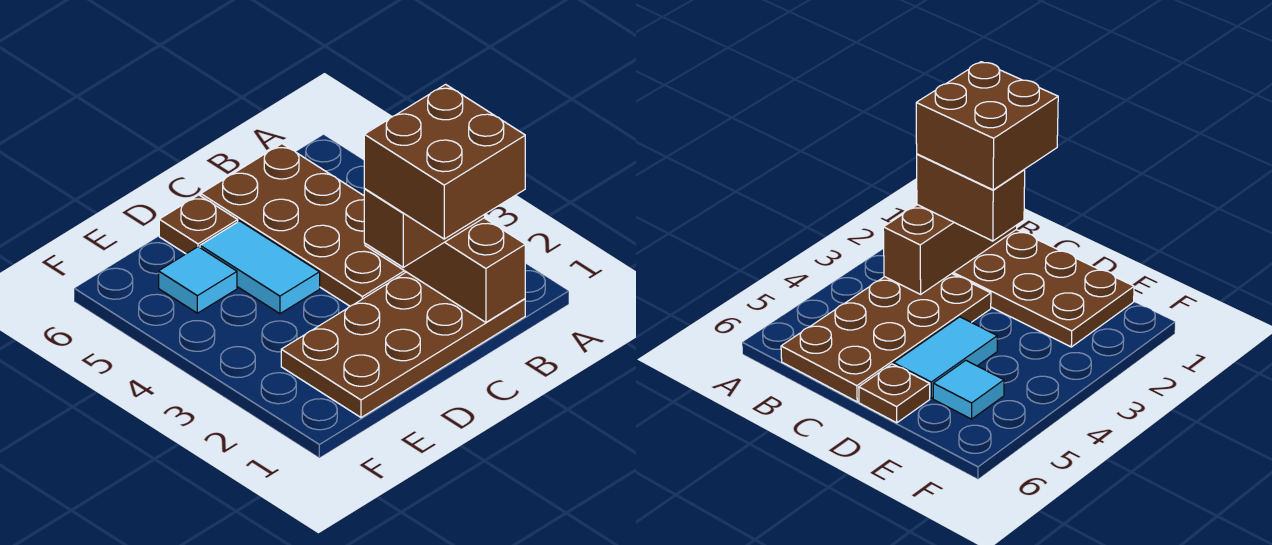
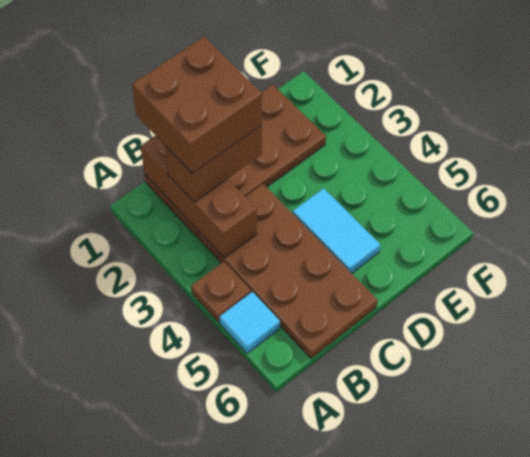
brown plate D6 level 1 -> brown plate A4 level 1
cyan tile E5 level 1 -> cyan tile A5 level 1

